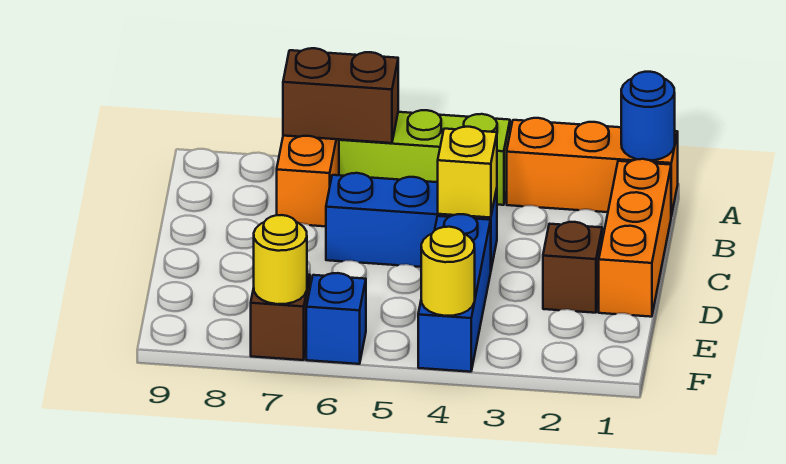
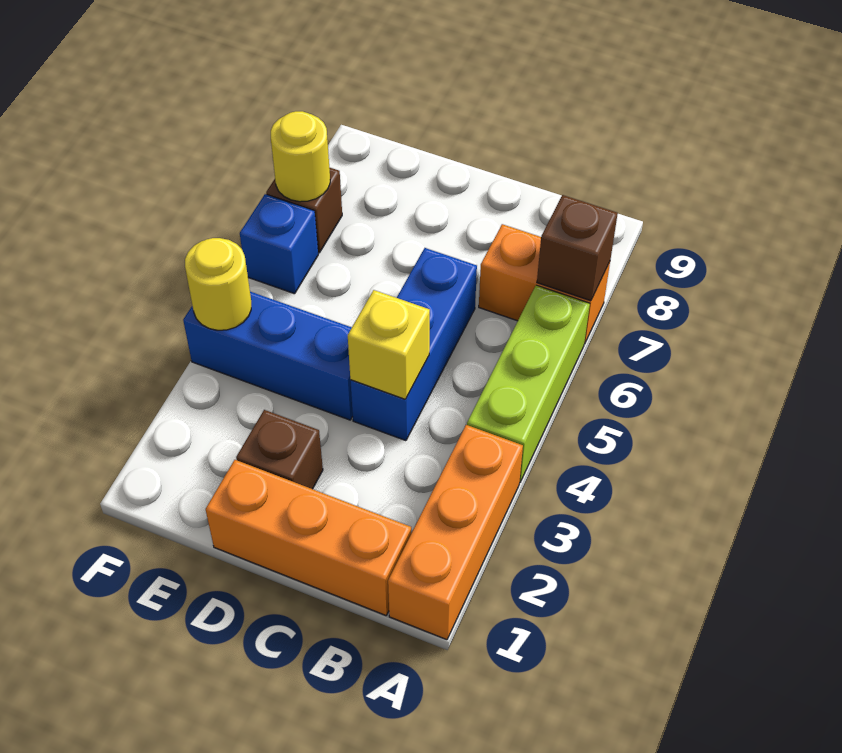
blue round brick A1 level 2 -> none
brown brick A6:A7 level 2 -> brown brick A7 level 2

